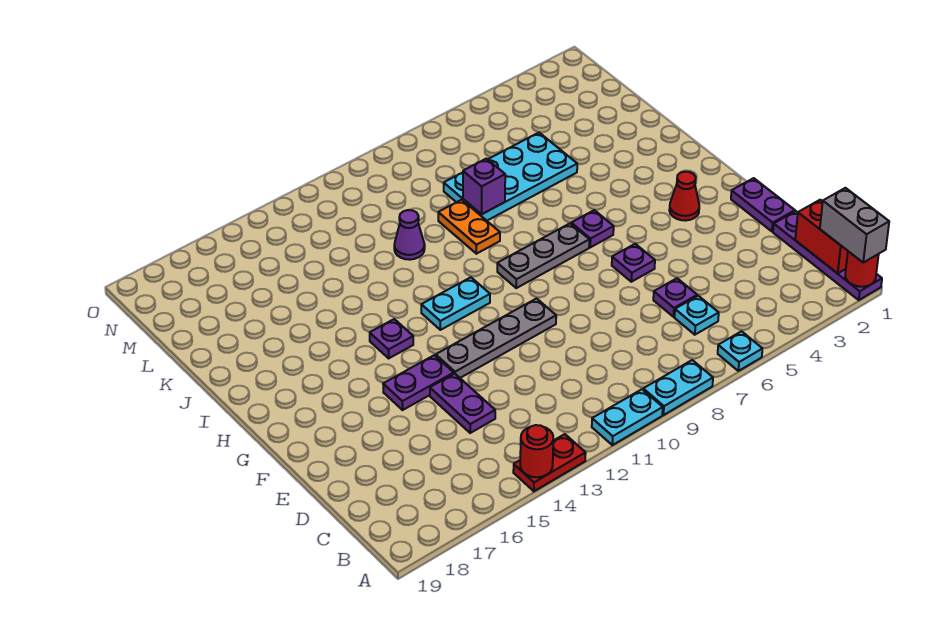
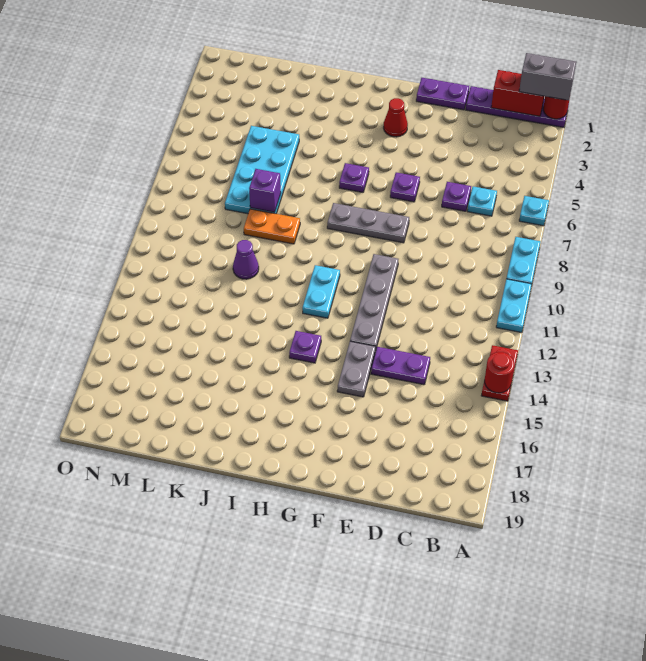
purple plate F14:F15 level 1 -> grey plate F14:F15 level 1
grey plate H7:H9 level 1 -> grey plate F8:H8 level 1

